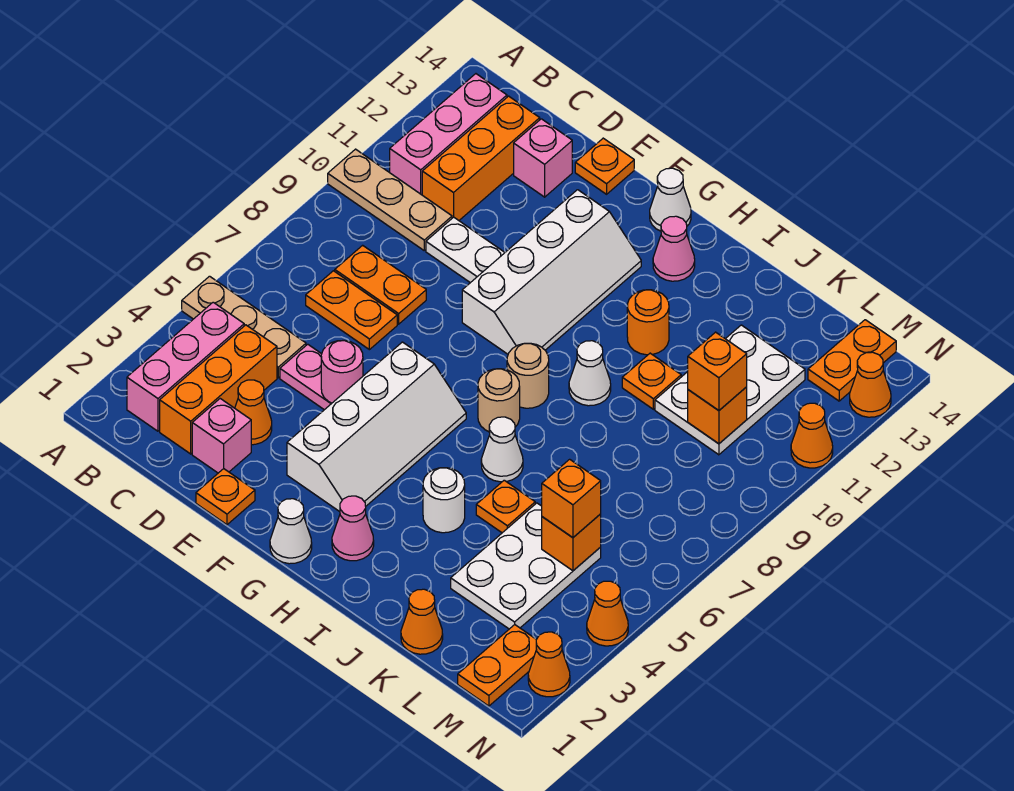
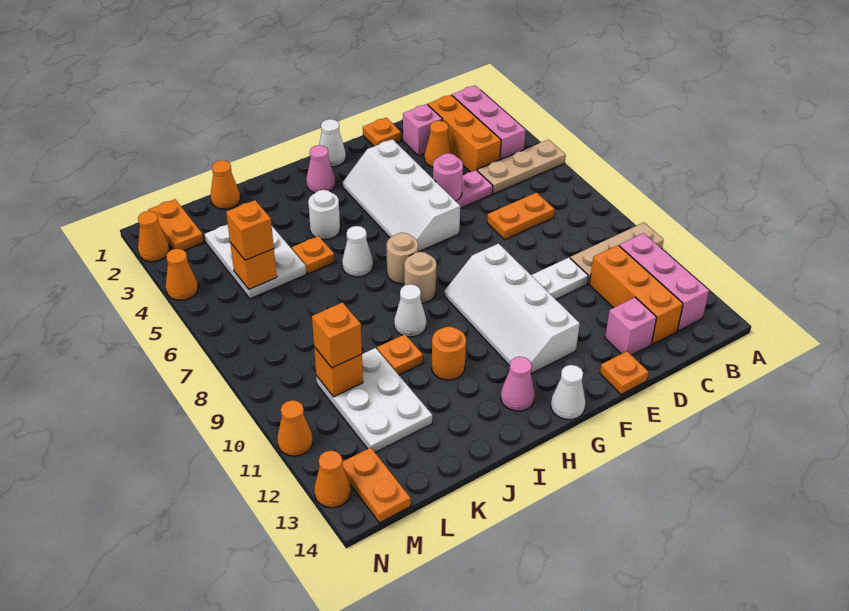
orange plate C8:D8 level 1 -> none

